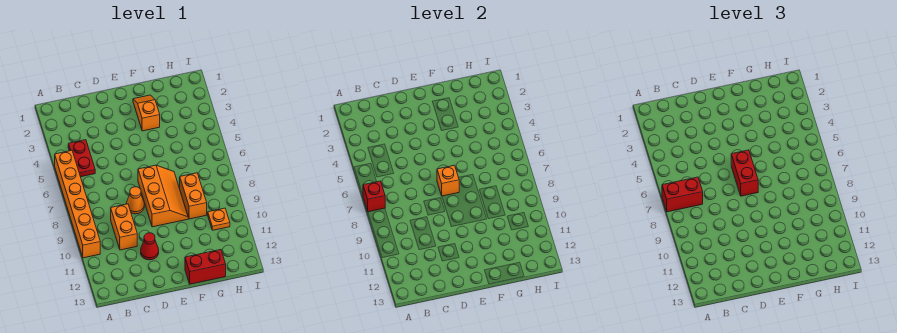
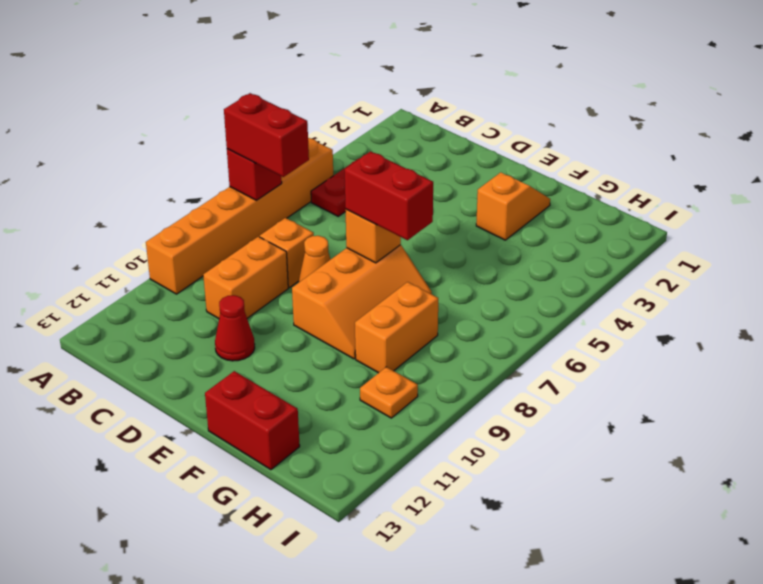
none -> orange brick C8 level 1
red brick E6:E7 level 3 -> red brick E7:F7 level 3

